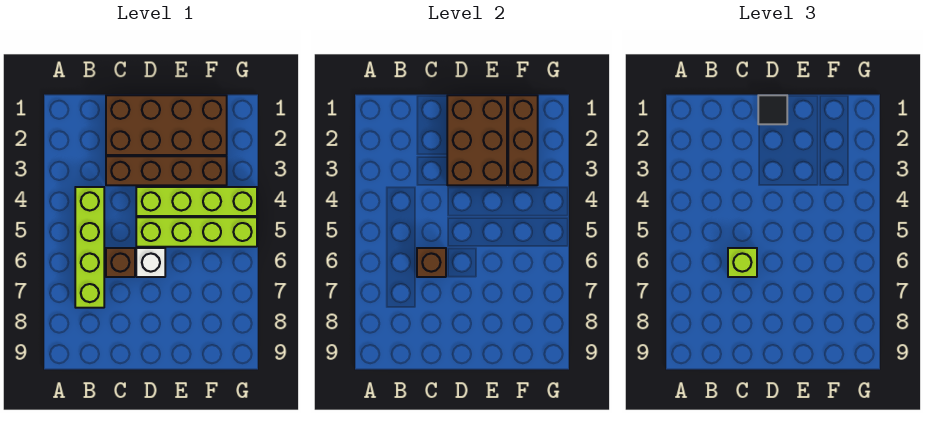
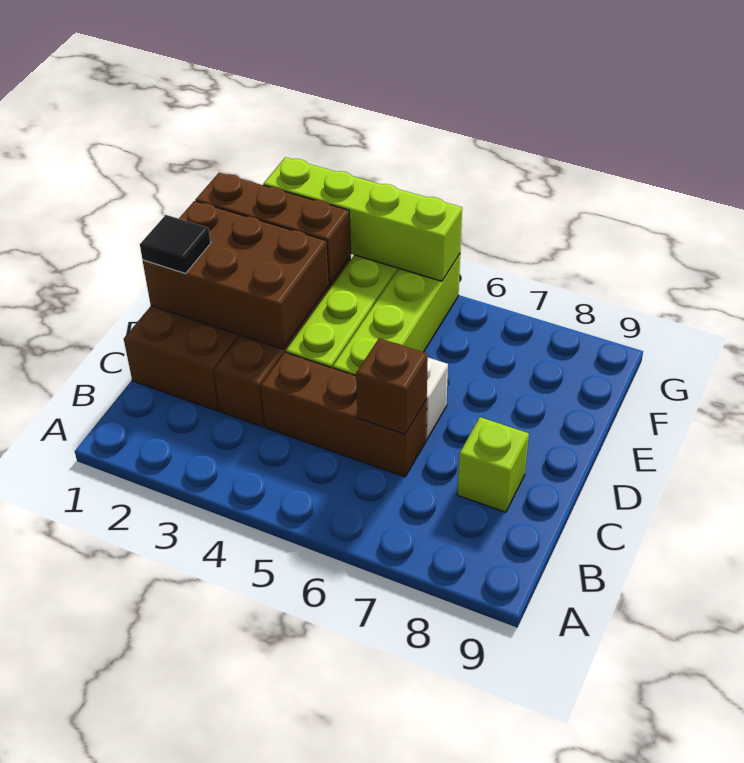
lime brick B4:B7 level 1 -> lime brick G2:G5 level 2
brown brick C6 level 1 -> brown brick C4:C6 level 1
lime brick C6 level 3 -> lime brick C8 level 1

